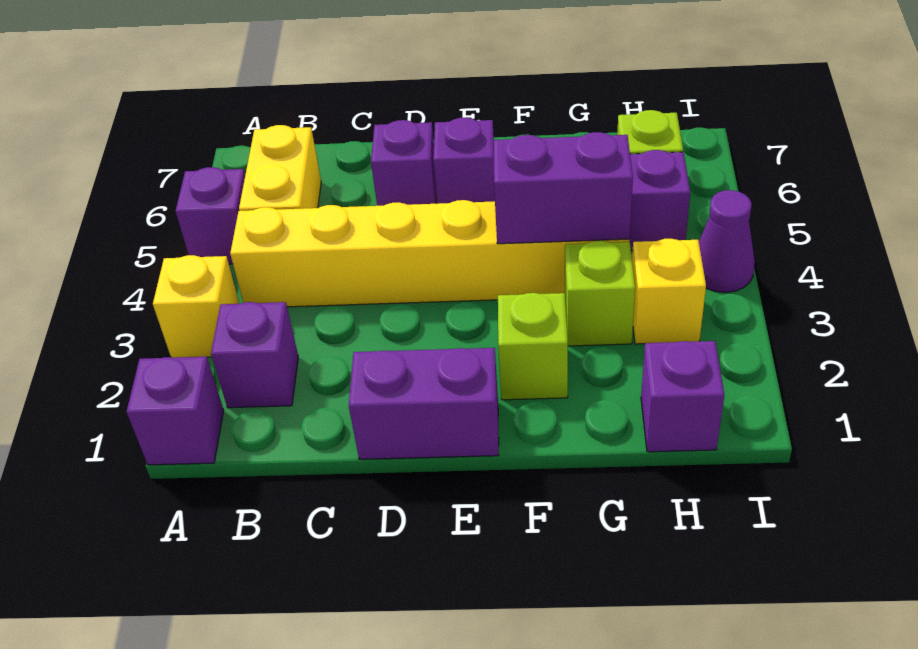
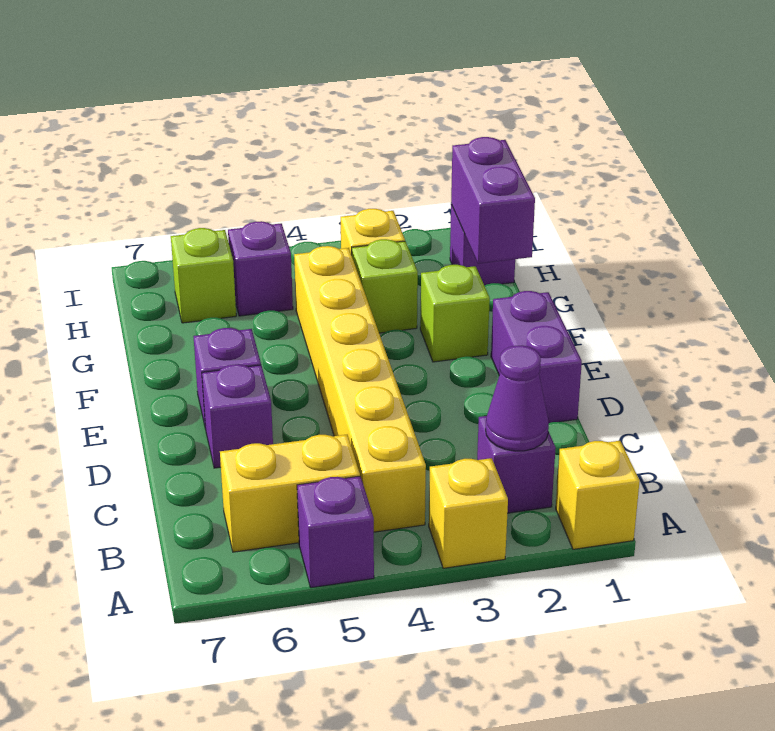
purple brick A1 level 1 -> yellow brick A1 level 1
purple brick F4:G4 level 2 -> purple brick G1:H1 level 2
purple cone I4 level 1 -> purple cone B2 level 2

